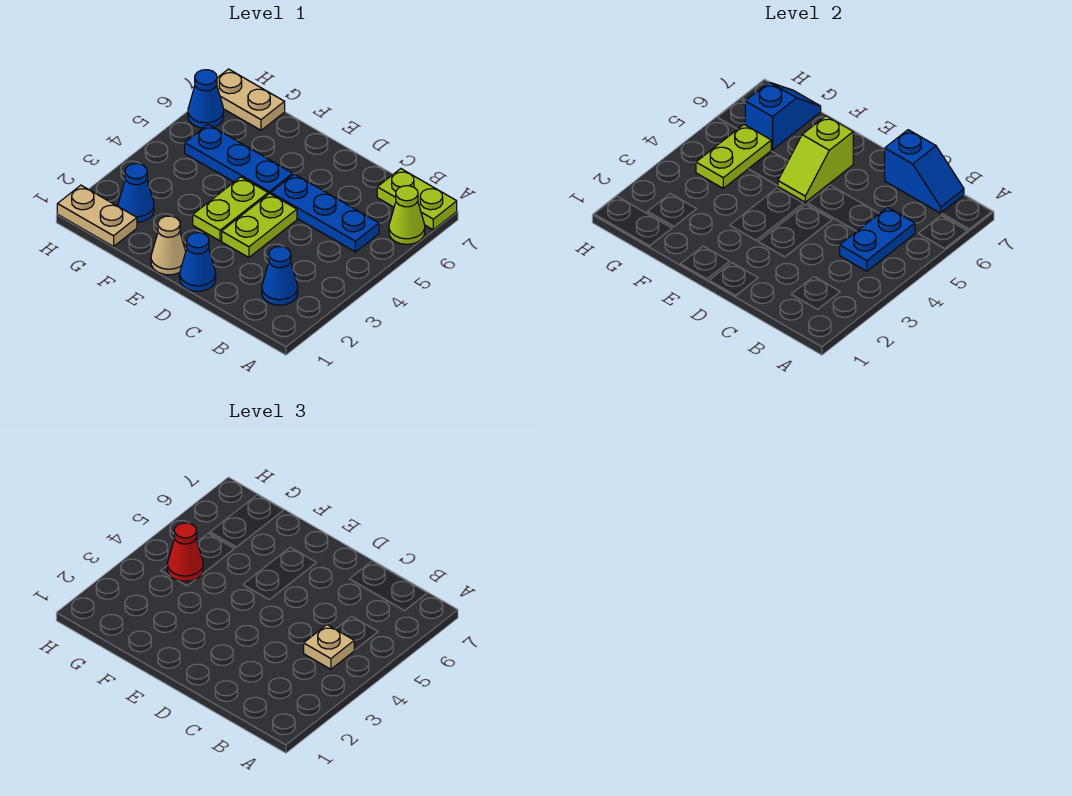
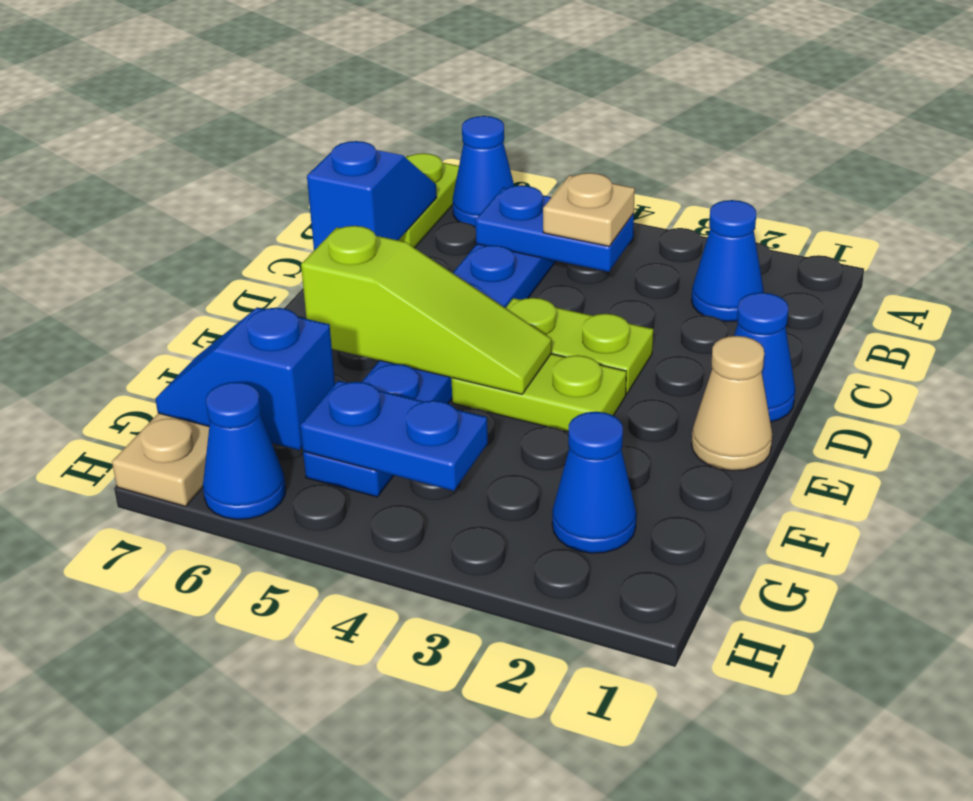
lime cone A6 level 1 -> blue cone A6 level 1
lime slope E5:E6 level 2 top 6 -> lime slope E4:E6 level 2 top 6
tan plate G1:H1 level 1 -> none
lime plate G4:G5 level 2 -> blue plate G4:G5 level 2
red cone G4 level 3 -> none

